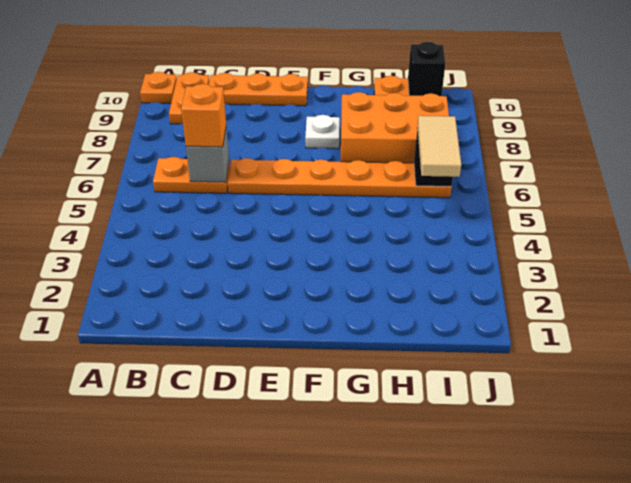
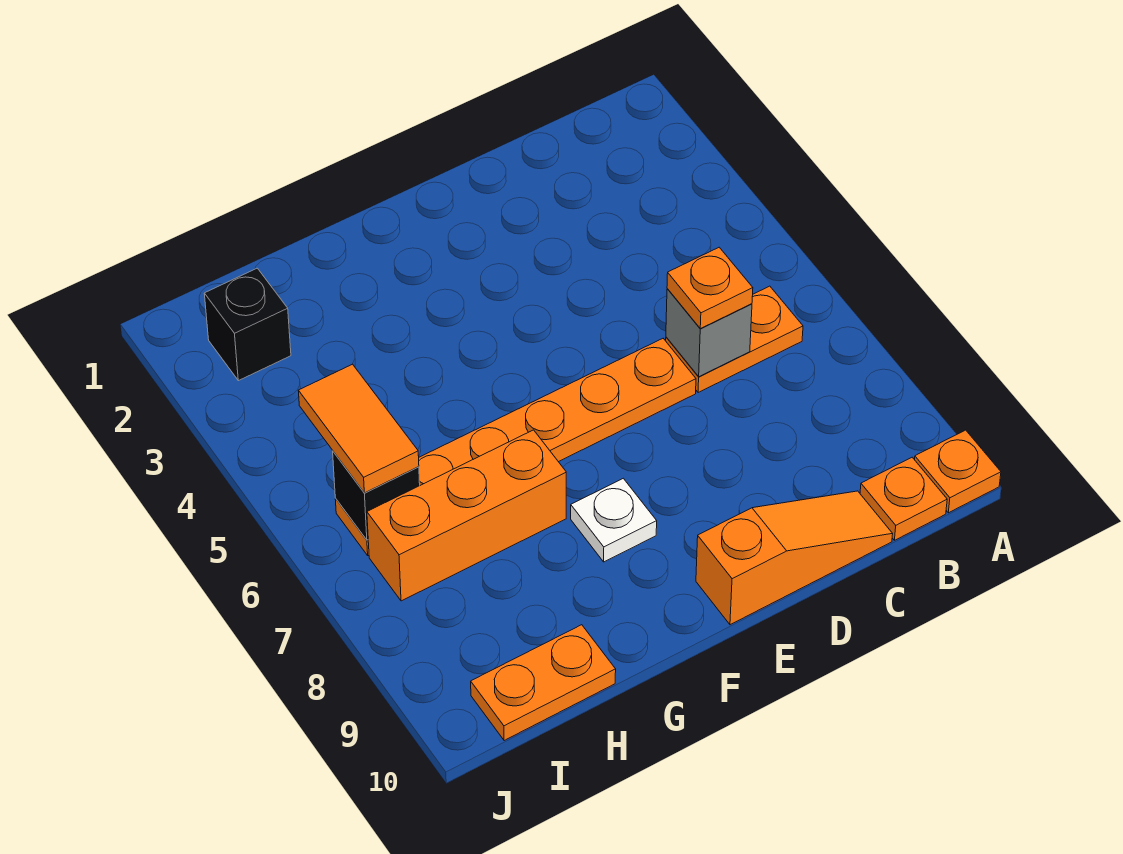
orange plate B9:B10 level 1 -> orange plate B10 level 1
orange brick C6 level 3 -> orange plate C6 level 3
orange plate C10:E10 level 1 -> orange slope C10:E10 level 1 top E
orange brick G7:I8 level 1 -> orange brick G7:I7 level 1
tan tile I5:I6 level 3 -> orange tile I5:I6 level 3
black brick I10 level 2 -> black brick I2 level 1

